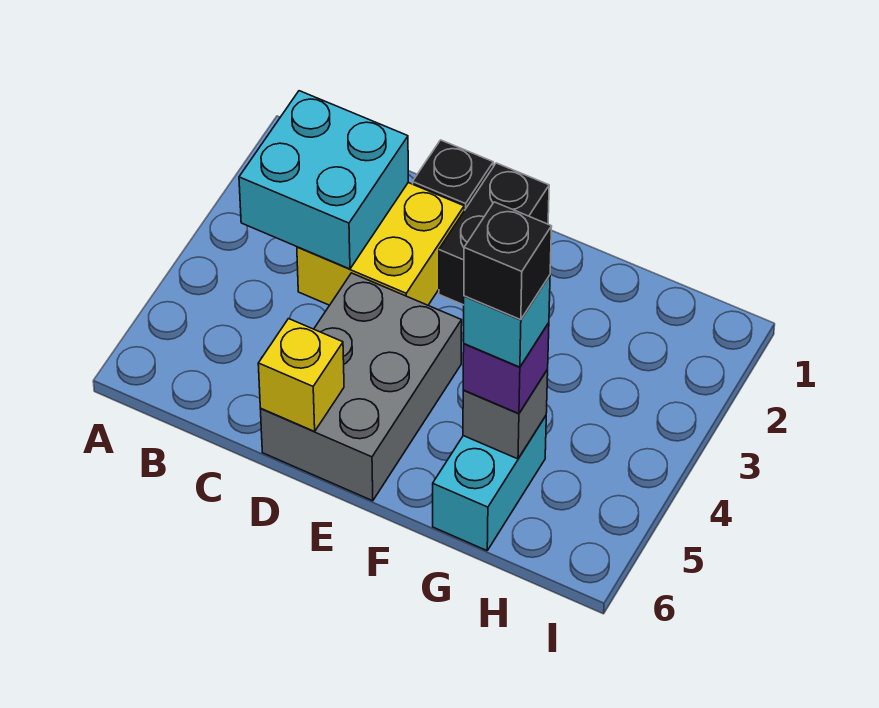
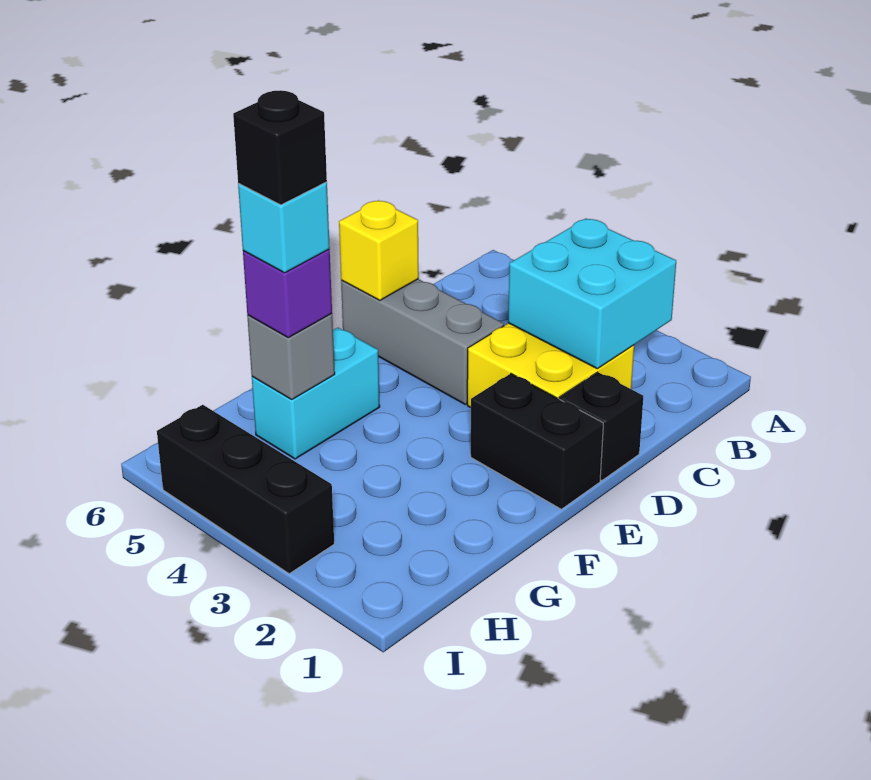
grey brick D4:E6 level 1 -> grey brick D4:D6 level 1
cyan brick G5:G6 level 1 -> cyan brick F5:G5 level 1
none -> black brick I3:I5 level 1

